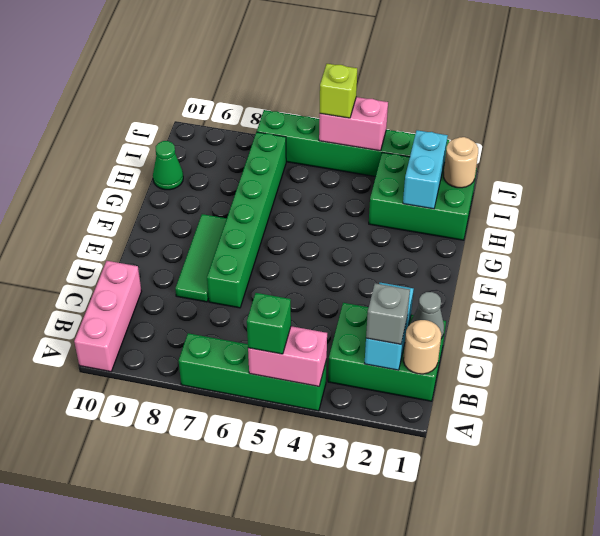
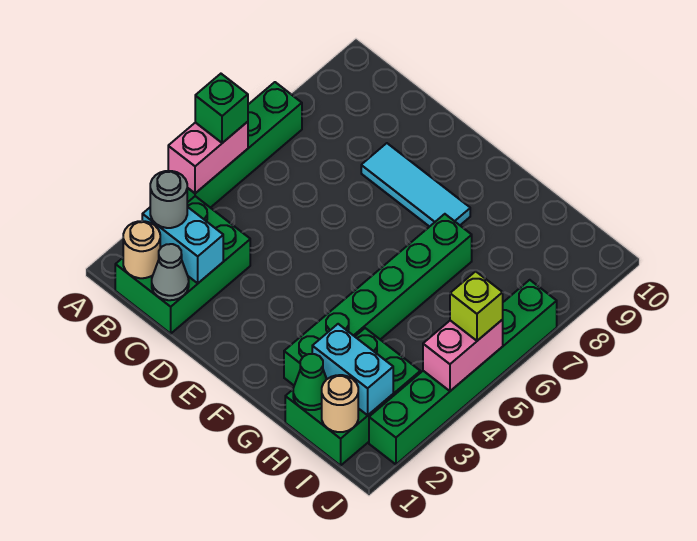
pink brick A10:C10 level 1 -> none
grey brick B2 level 3 -> grey round brick B2 level 3
green brick D7:I7 level 1 -> green brick G2:G7 level 1
green tile D8:F8 level 1 -> cyan tile D8:F8 level 1
green cone H10 level 1 -> green cone H1 level 2

